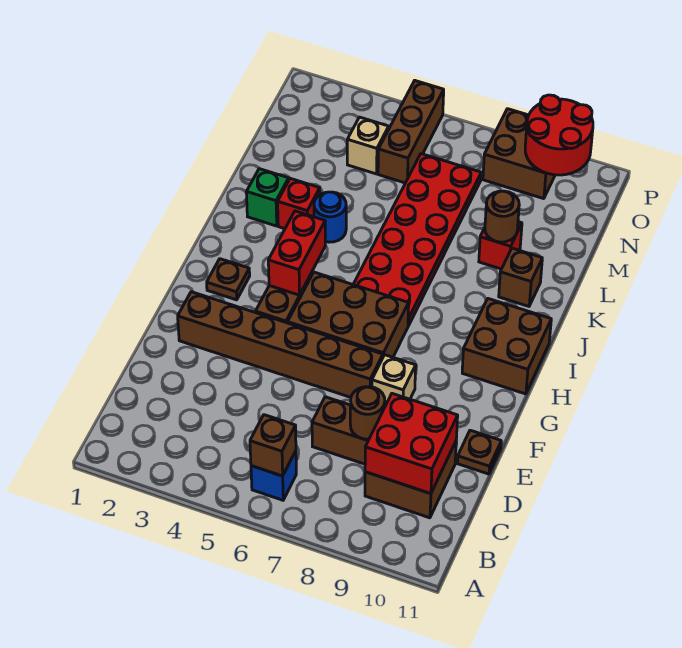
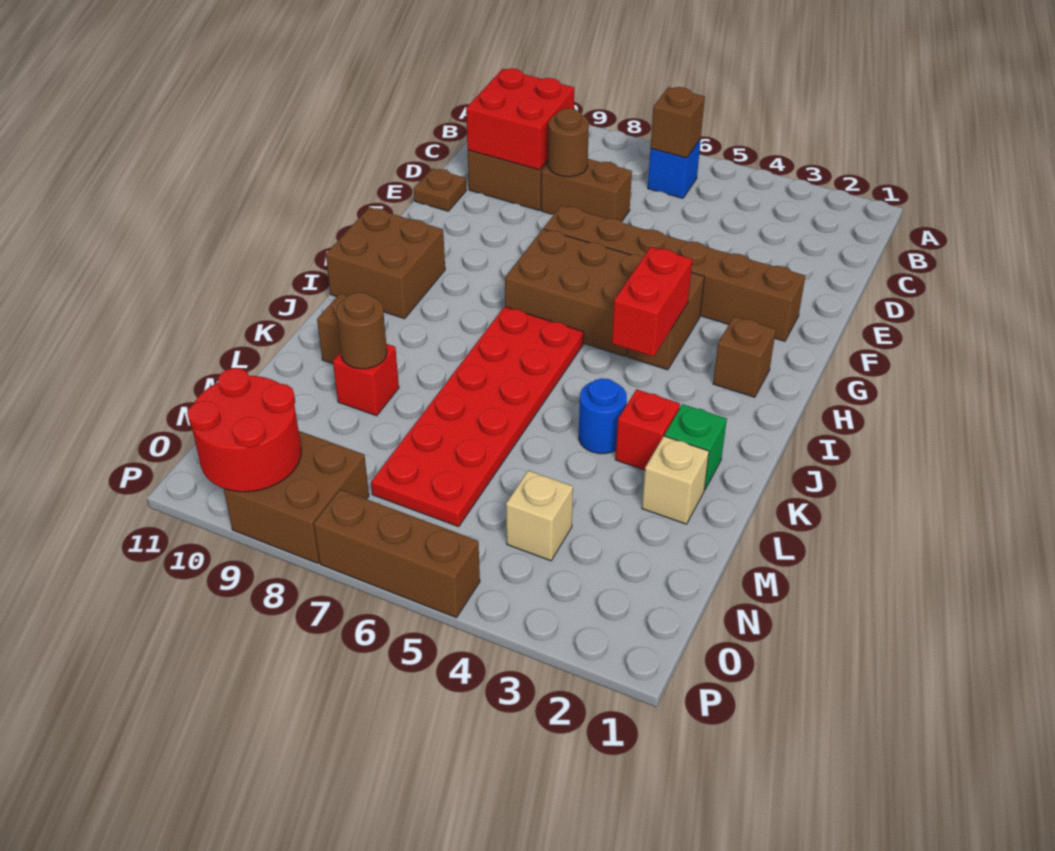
tan brick F8 level 1 -> tan brick L2 level 1
brown plate H2 level 1 -> brown brick H2 level 1
brown brick N5:P5 level 1 -> brown brick P5:P7 level 1

